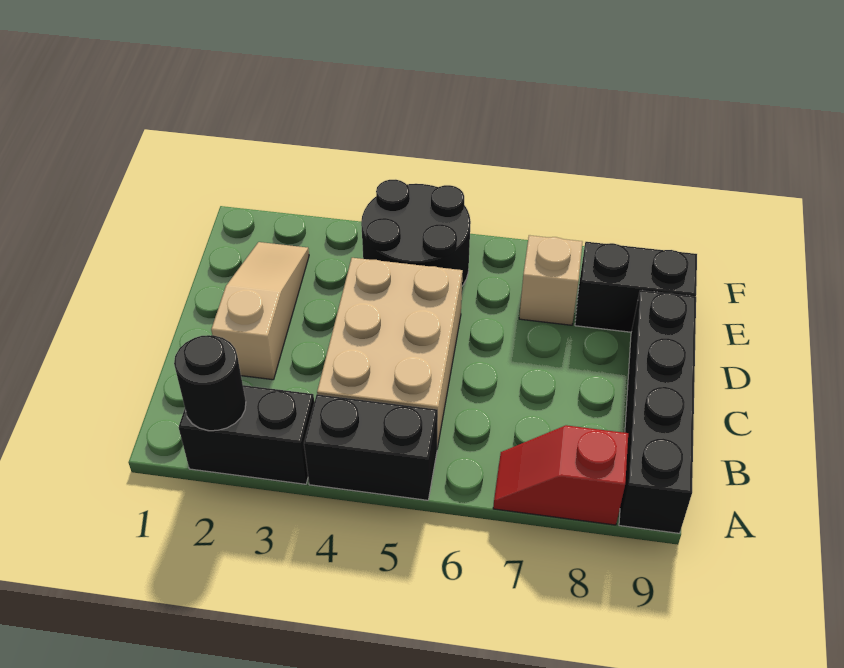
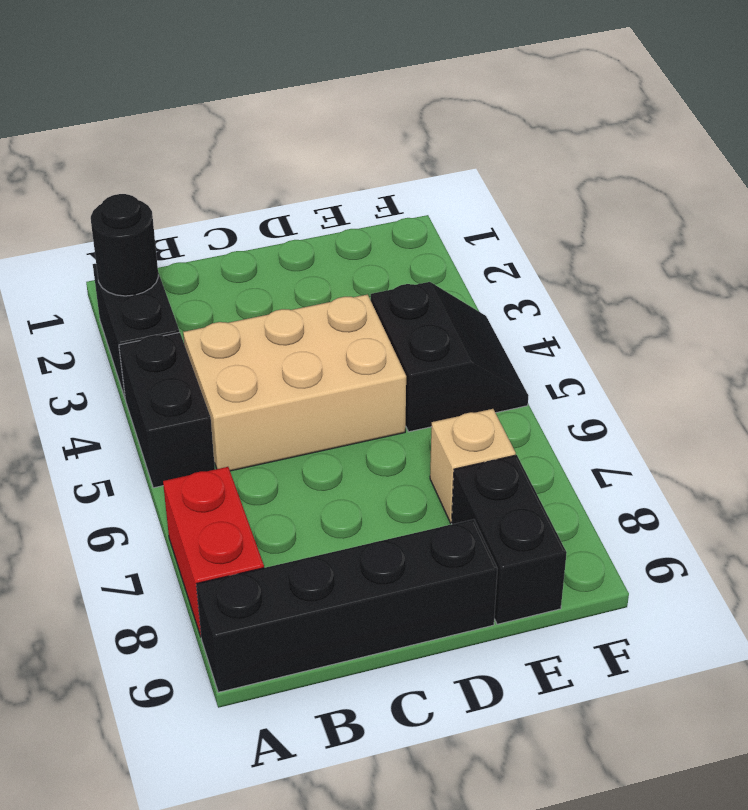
red slope A7:A8 level 1 top 8 -> red brick A7:A8 level 1
tan slope C2:E2 level 1 top C -> none
black round brick E4:F5 level 1 -> black slope E4:F5 level 1 top E

